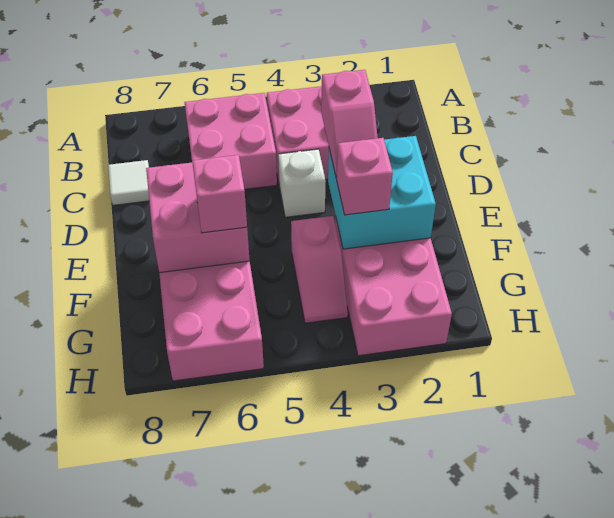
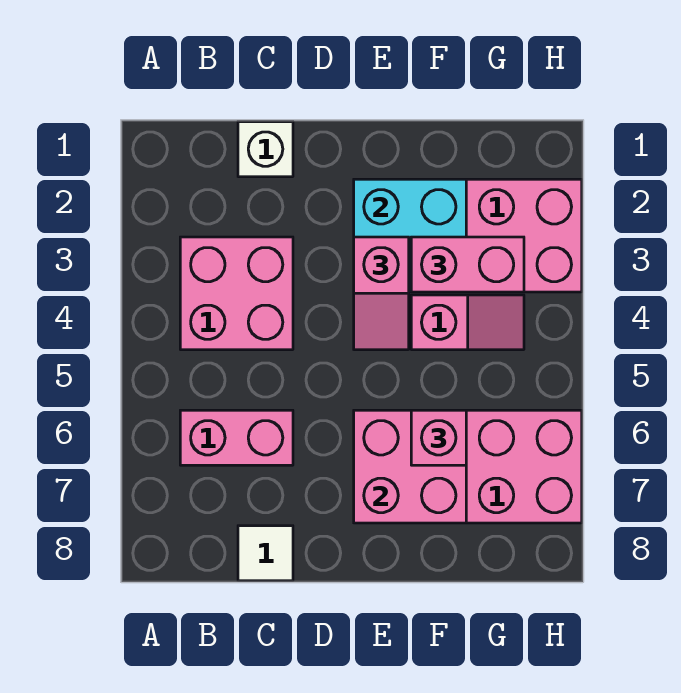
pink brick B5:C6 level 1 -> pink brick B6:C6 level 1
pink slope D3:E3 level 3 top D -> pink slope E3:E4 level 3 top 3
white brick D4 level 1 -> white brick C1 level 1
pink brick F3 level 3 -> pink brick F3:G3 level 3

